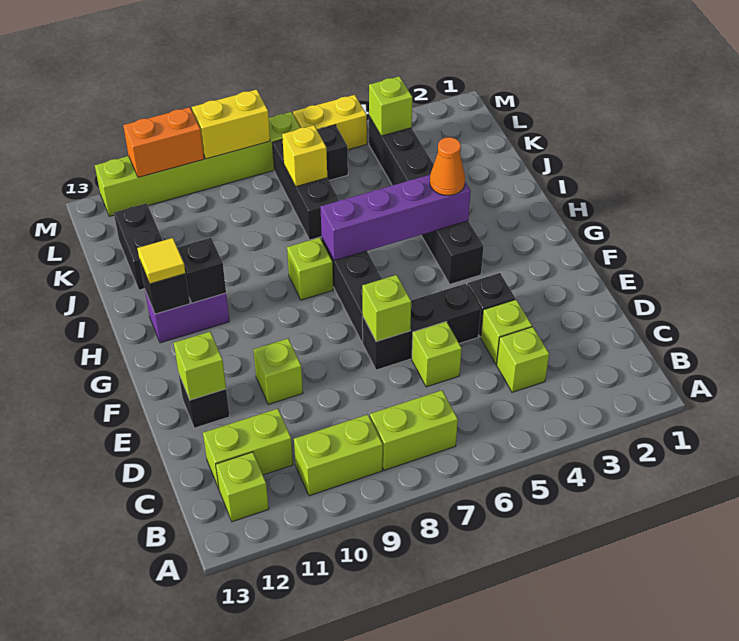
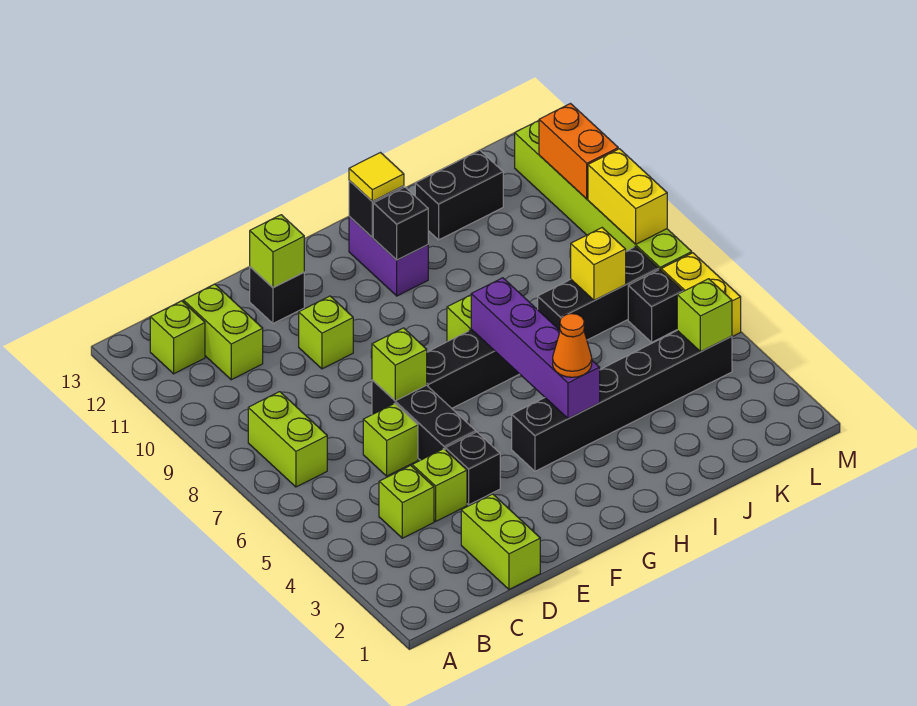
lime brick B9:B10 level 1 -> lime brick D1:D2 level 1

